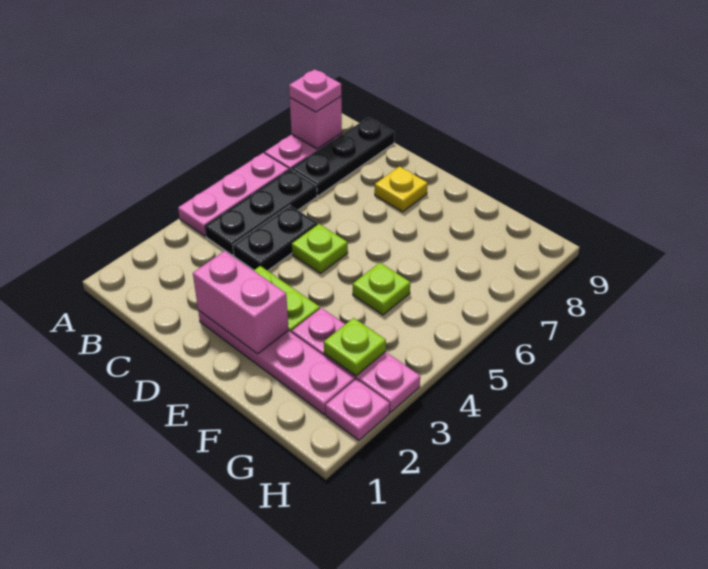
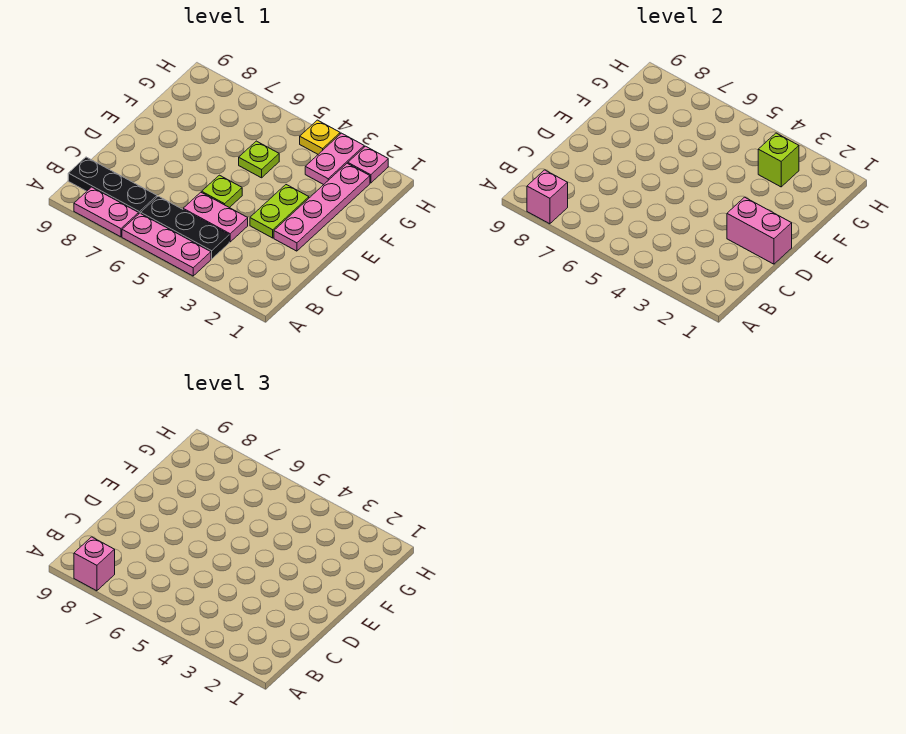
pink plate A8 level 3 -> pink brick A8 level 3
black plate C4:C5 level 1 -> pink plate C4:C5 level 1
pink brick D2:E2 level 2 -> pink brick D1:D2 level 2
yellow plate D8 level 1 -> yellow plate H4 level 1
pink plate F3:H3 level 1 -> pink plate G3:H3 level 1
lime plate G3 level 2 -> lime brick G3 level 2

